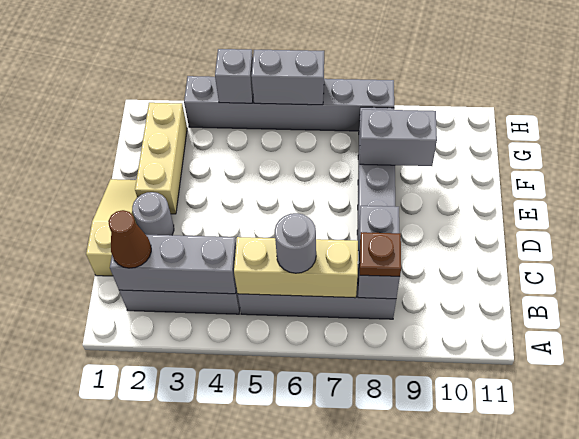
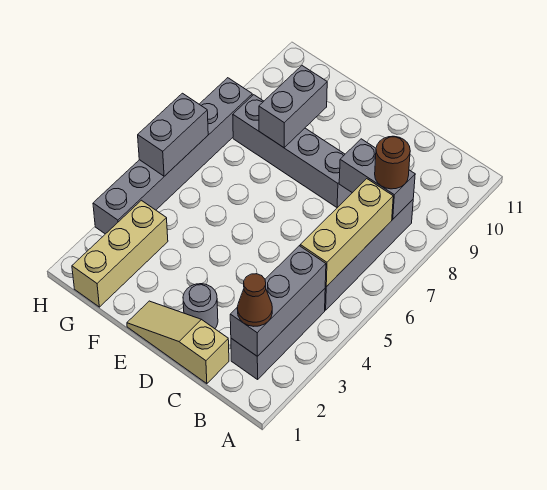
grey round brick B6 level 3 -> none
brown plate B8 level 3 -> brown round brick B8 level 3
tan brick E2:G2 level 1 -> tan brick G1:G3 level 1
grey brick H4 level 2 -> none

